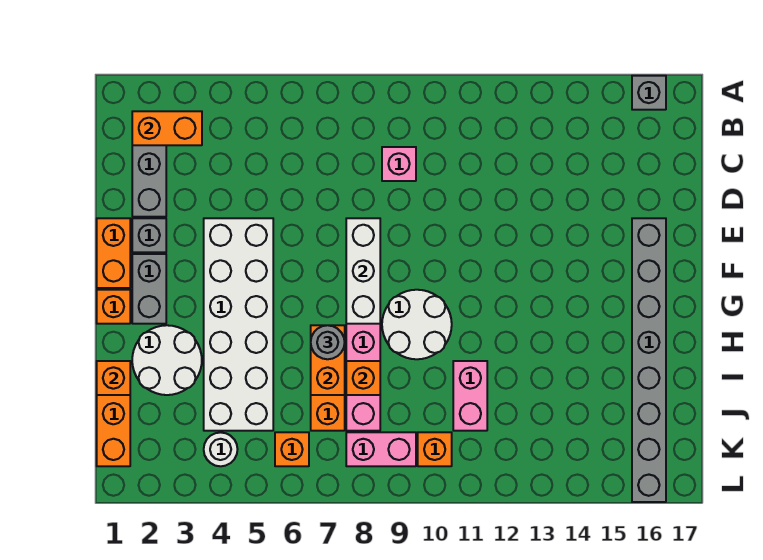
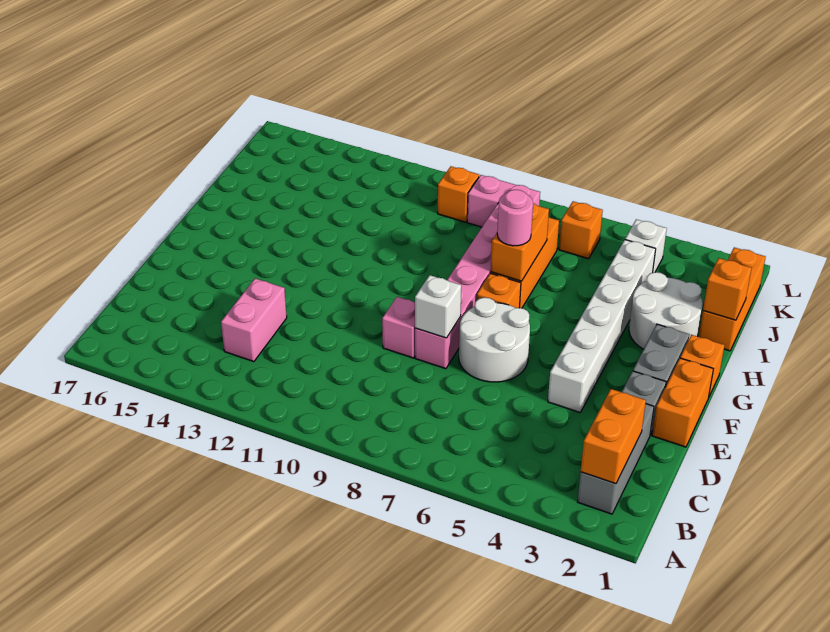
grey brick A16 level 1 -> none
orange brick B2:B3 level 2 -> orange brick B2:C2 level 2
pink brick C9 level 1 -> pink brick E9 level 1
white brick E4:J5 level 1 -> white brick E4:J4 level 1
white brick E8:G8 level 2 -> white brick E8 level 2
grey brick E16:L16 level 1 -> none
white round brick G9:H10 level 1 -> white round brick E6:F7 level 1
grey round brick H7 level 3 -> pink round brick H7 level 3
orange brick I8 level 2 -> orange brick G7 level 1
pink brick I11:J11 level 1 -> pink brick C13:D13 level 1
white round brick K4 level 1 -> white brick K4 level 1

